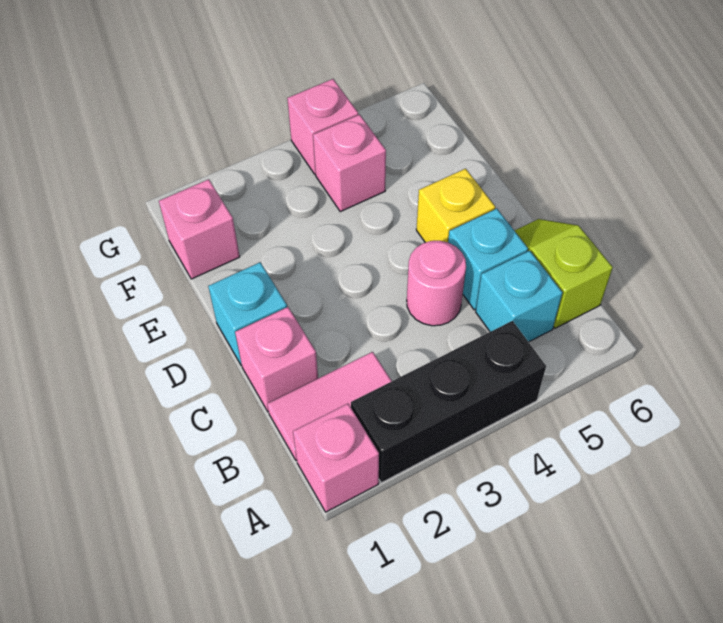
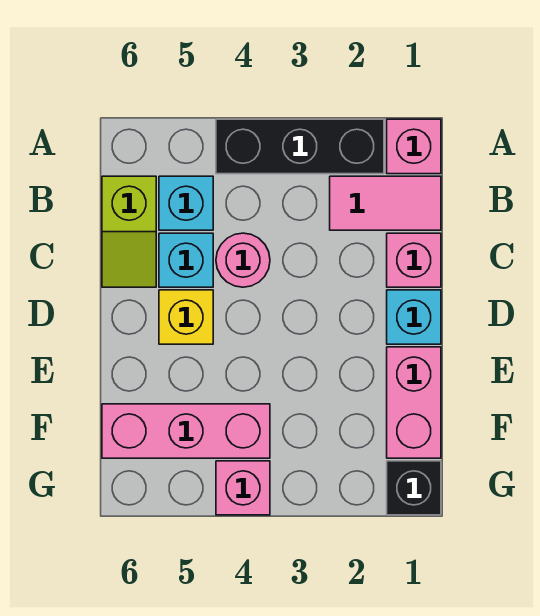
pink brick F1 level 1 -> pink brick E1:F1 level 1
pink brick F4 level 1 -> pink brick F4:F6 level 1
none -> black brick G1 level 1

